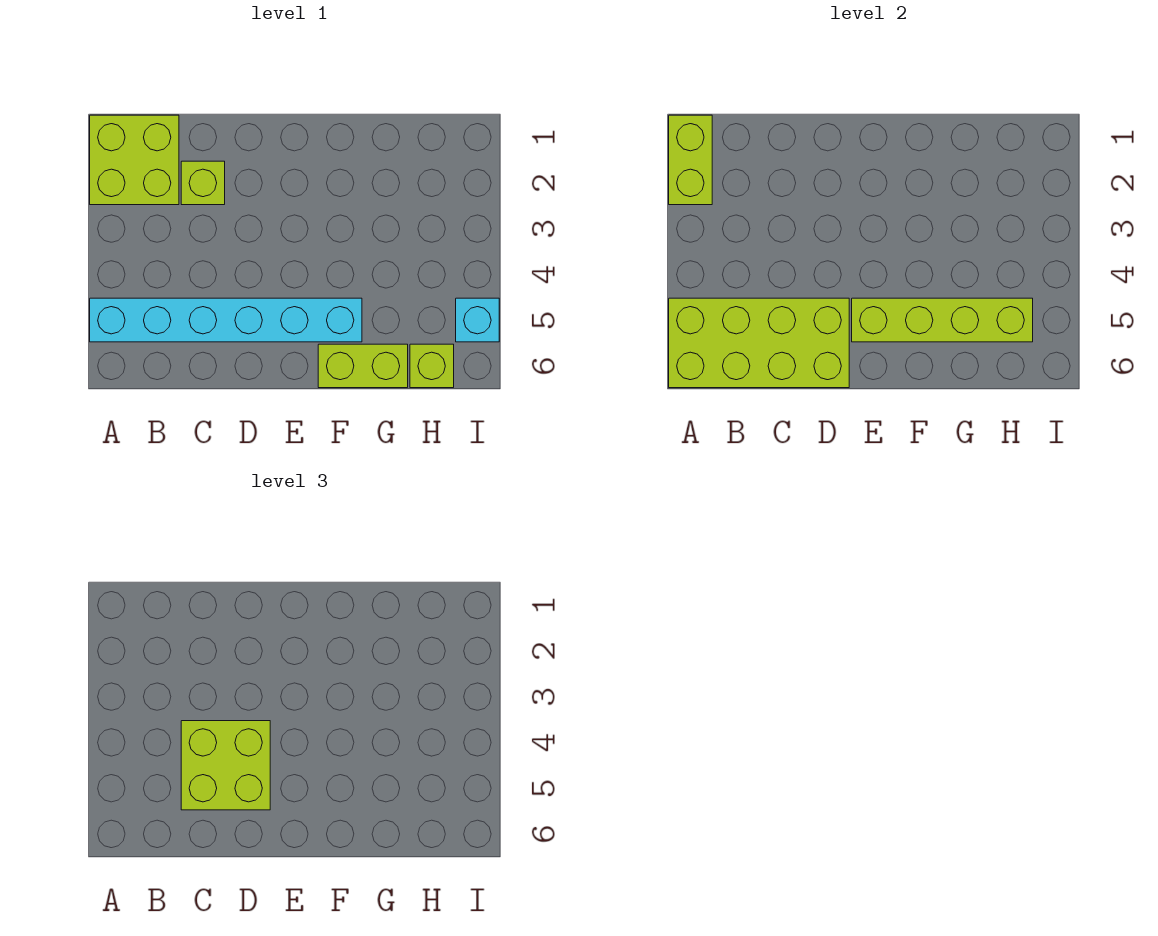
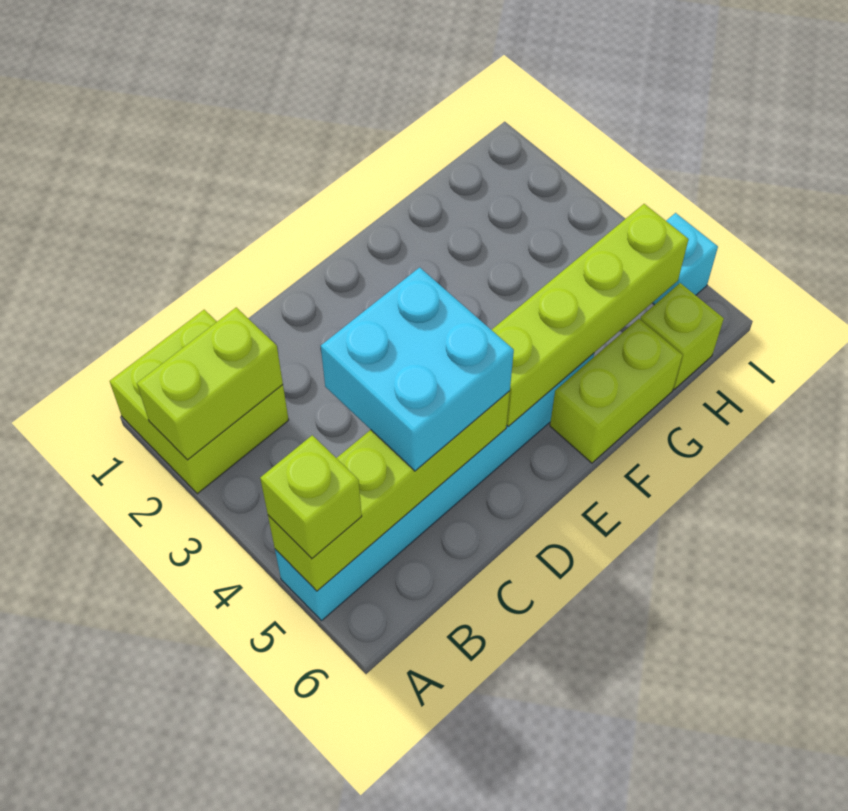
lime brick A1:A2 level 2 -> lime brick A2:B2 level 2
lime brick A5:D6 level 2 -> lime brick A5:D5 level 2
lime brick C2 level 1 -> lime brick A5 level 3
lime brick C4:D5 level 3 -> cyan brick C4:D5 level 3

